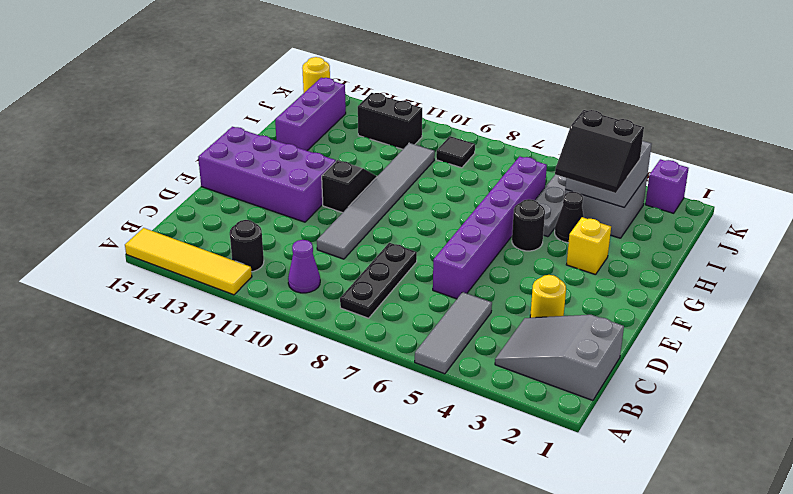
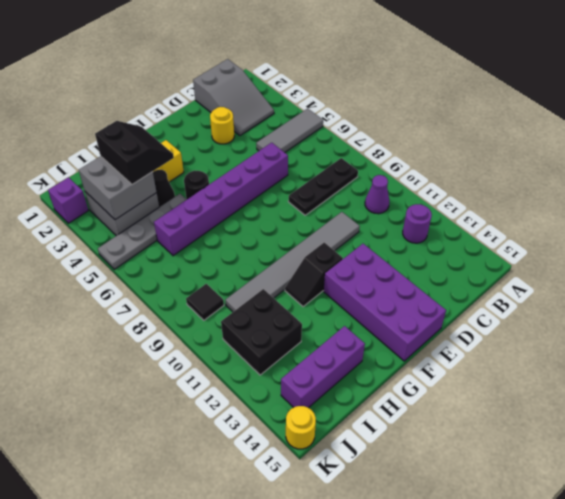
yellow tile A12:A15 level 1 -> none
black round brick B12 level 1 -> purple round brick B12 level 1
black brick J11:J12 level 1 -> black brick I11:J12 level 1

